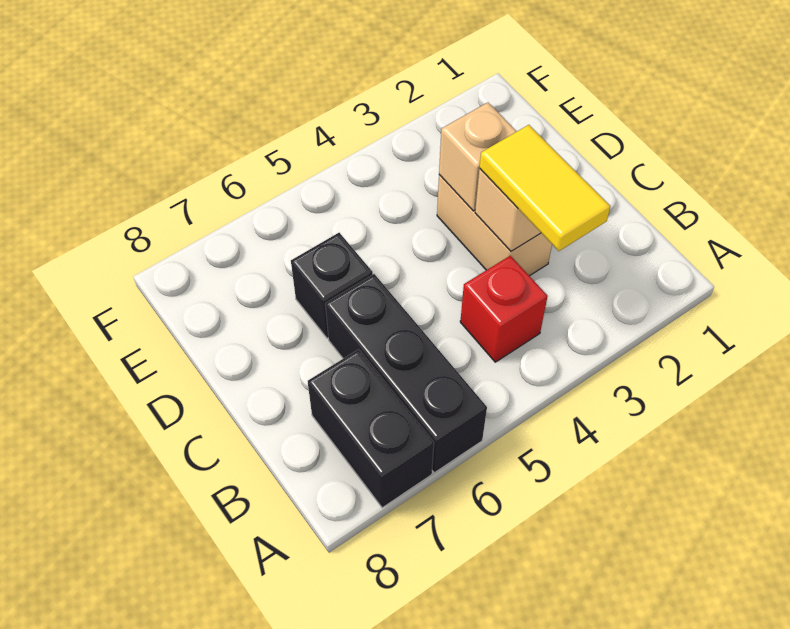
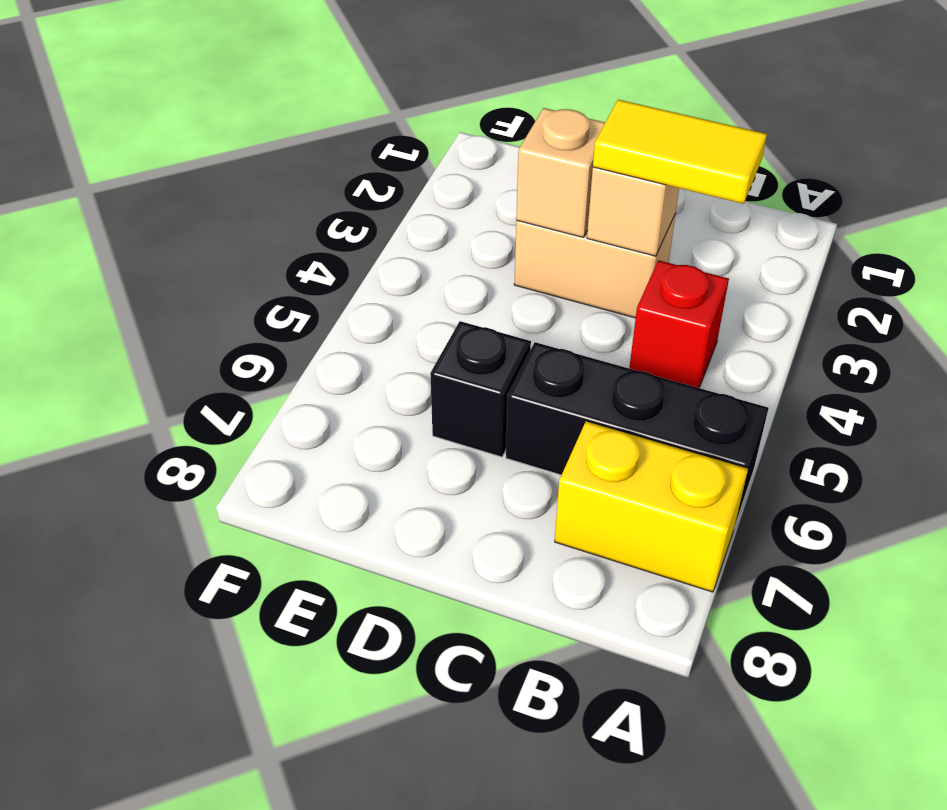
black brick A7:B7 level 1 -> yellow brick A7:B7 level 1

